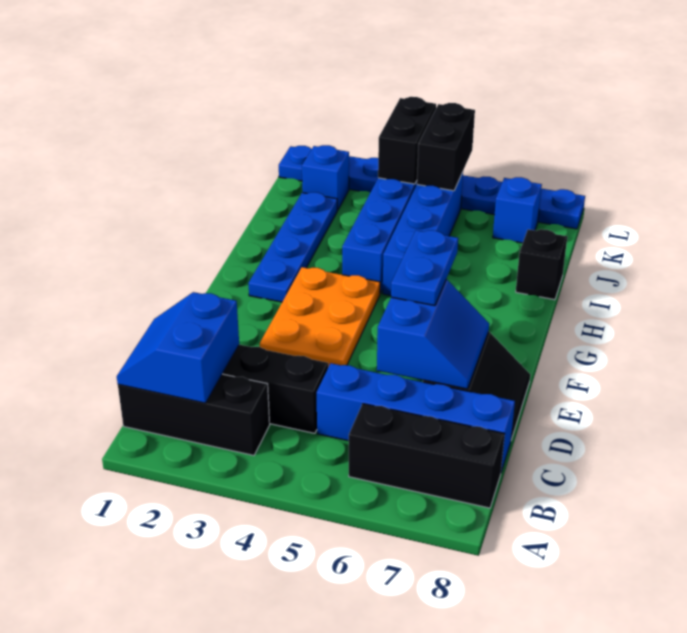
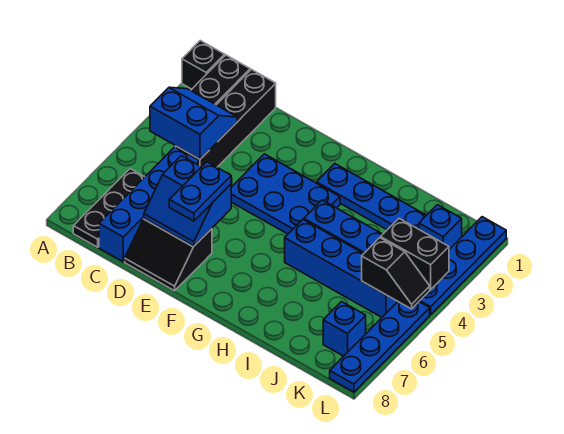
blue slope B1:C2 level 2 top 2 -> blue slope B3:C4 level 2 top 4
black brick B6:B8 level 1 -> black plate B6:B8 level 1
orange plate E3:G4 level 1 -> blue plate E3:G4 level 1
blue plate E6:F6 level 3 -> blue plate E6:E7 level 3
black brick I8 level 1 -> black brick A1 level 1
black brick K5:L5 level 2 -> black slope K5:L5 level 2 top K

